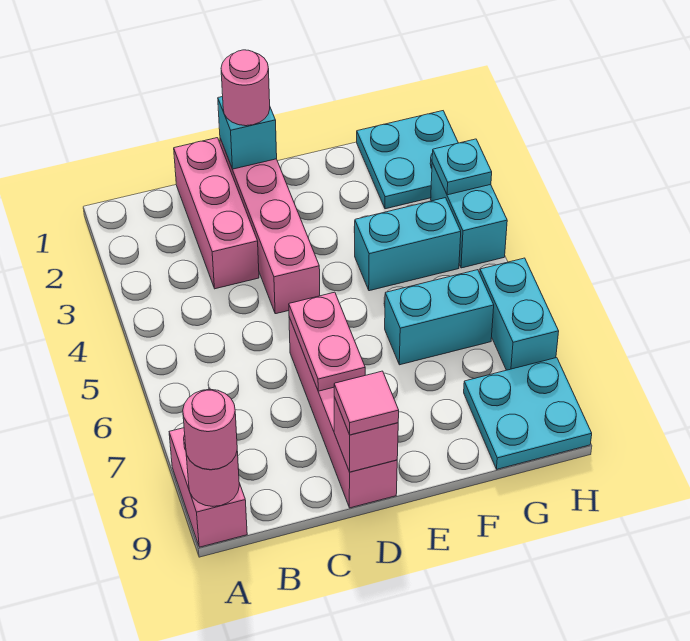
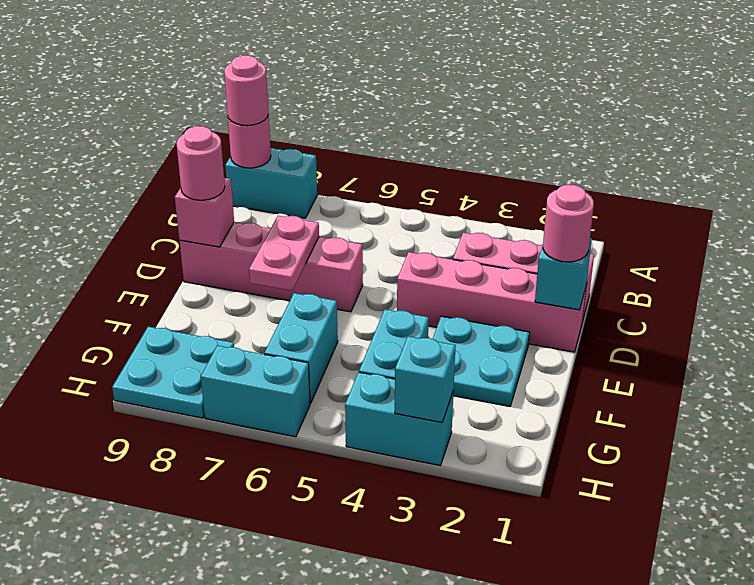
pink brick A8:A9 level 1 -> cyan brick A8:A9 level 1
pink plate D6:D7 level 2 -> pink plate D7:E7 level 2
pink tile D9 level 3 -> pink round brick D9 level 3
cyan plate G1:H2 level 1 -> cyan plate E2:F3 level 1
cyan plate H3 level 2 -> cyan brick H3 level 2

